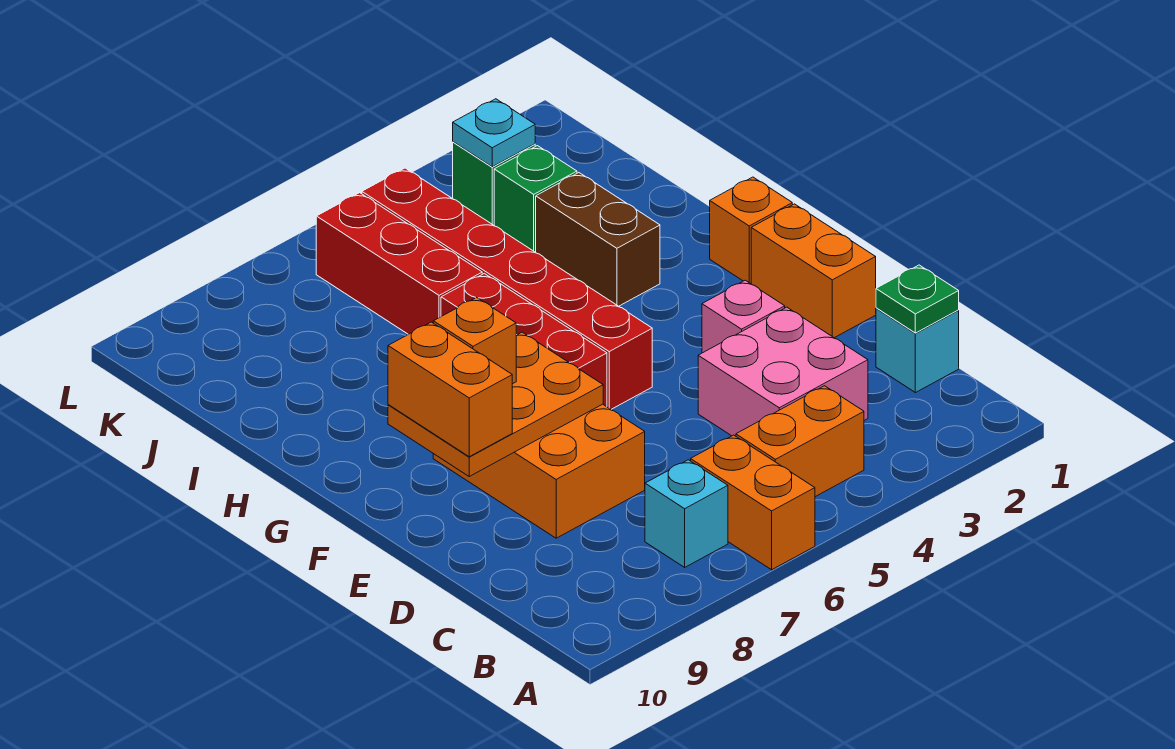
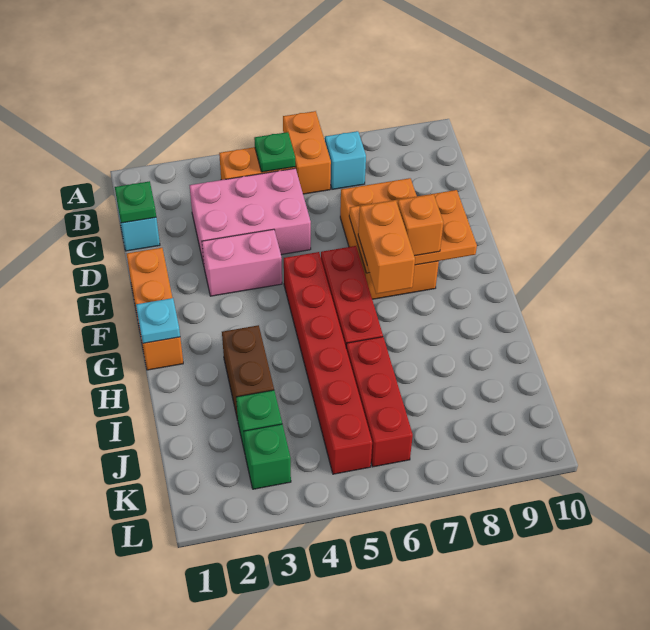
none -> green plate B5 level 2
pink brick C3:D4 level 1 -> pink brick C3:D5 level 1
pink brick E3 level 1 -> pink brick E3:E4 level 1
orange brick E9:F9 level 3 -> orange brick F7:G7 level 3
cyan plate K3 level 2 -> cyan plate G1 level 2

